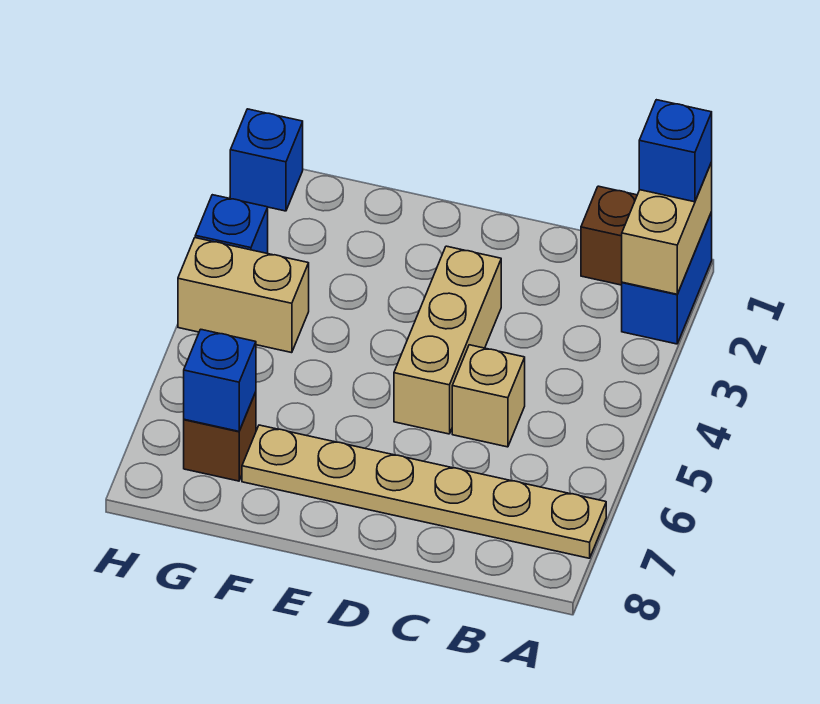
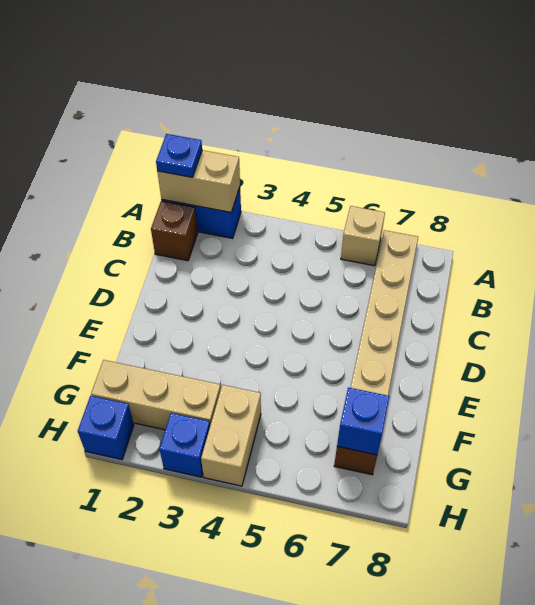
blue brick A1 level 3 -> blue plate A1 level 3
tan brick C5 level 1 -> tan brick A6 level 1
tan brick D3:D5 level 1 -> tan brick G1:G3 level 1

